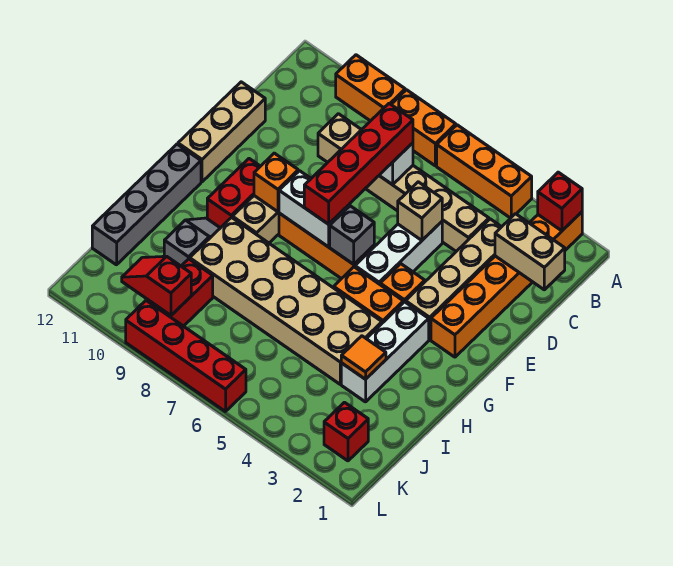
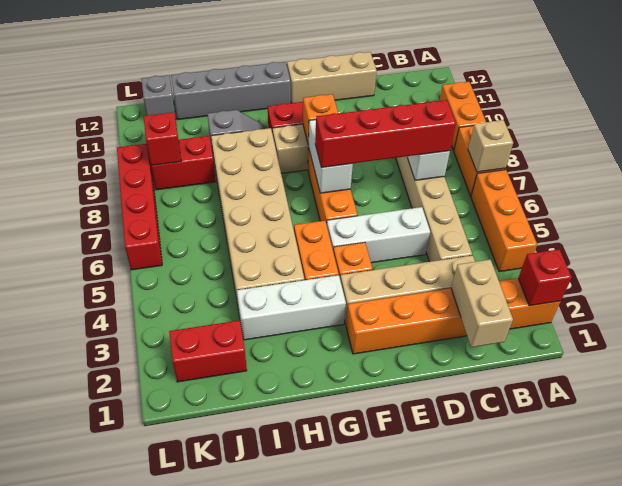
tan brick D5 level 2 -> tan brick A7 level 2
grey brick F6 level 2 -> grey brick K12 level 1
orange tile I3 level 2 -> none
red brick K2 level 1 -> red brick J2:K2 level 1

